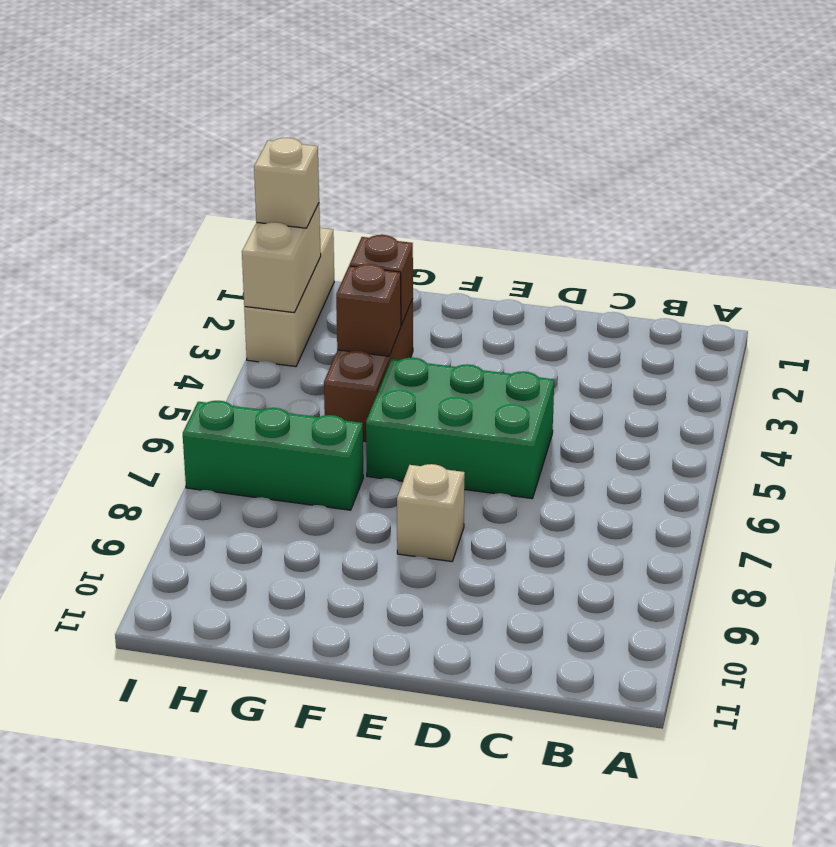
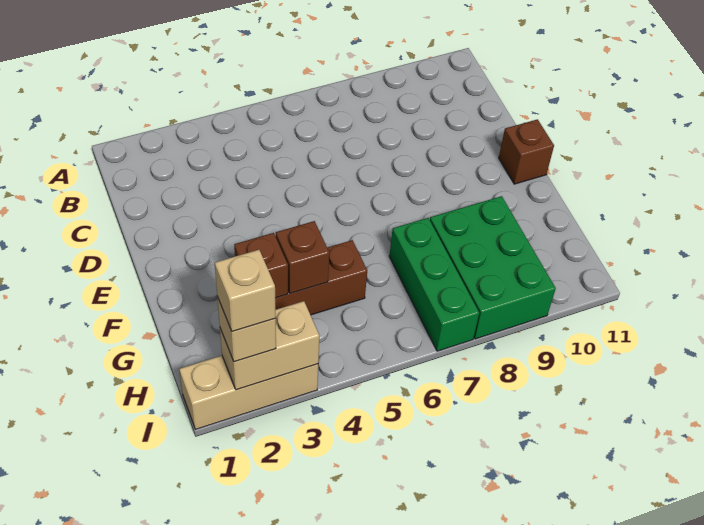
green brick D5:F6 level 1 -> green brick G8:I9 level 1
tan brick E8 level 1 -> tan brick I2 level 4
none -> brown brick E11 level 1

